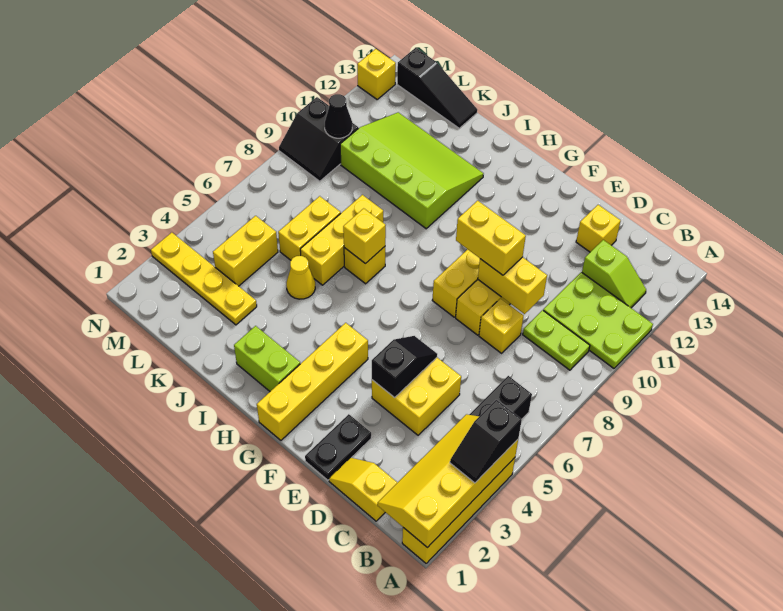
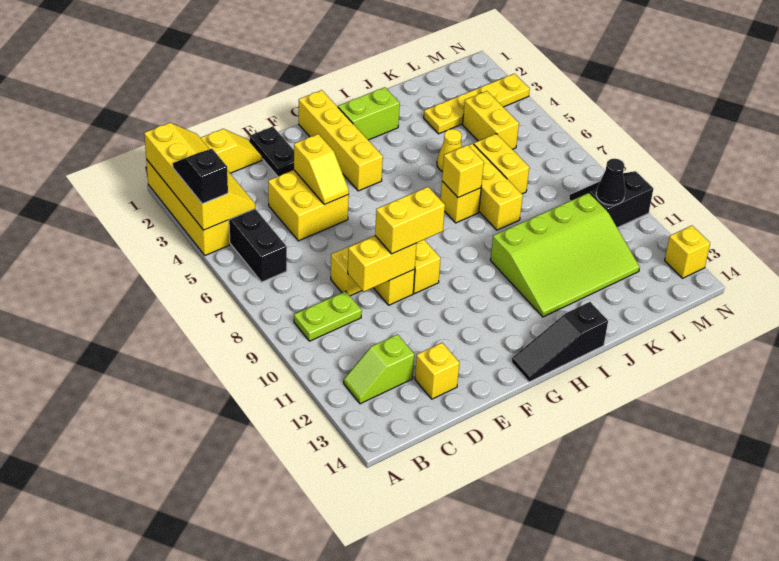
lime plate A10:C11 level 1 -> none
black slope E4:E5 level 2 top 4 -> yellow slope E4:E5 level 2 top 4
black slope K14:M14 level 1 top M -> black slope G14:I14 level 1 top I

